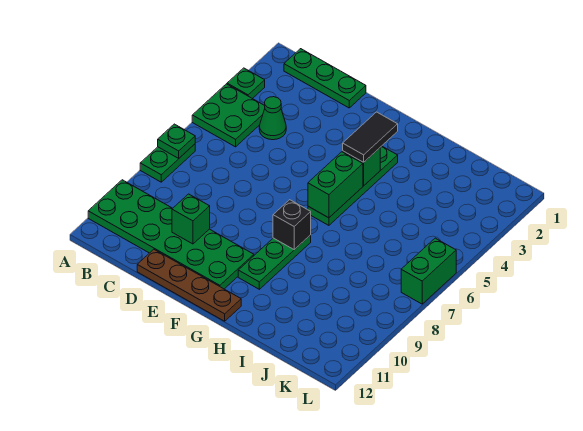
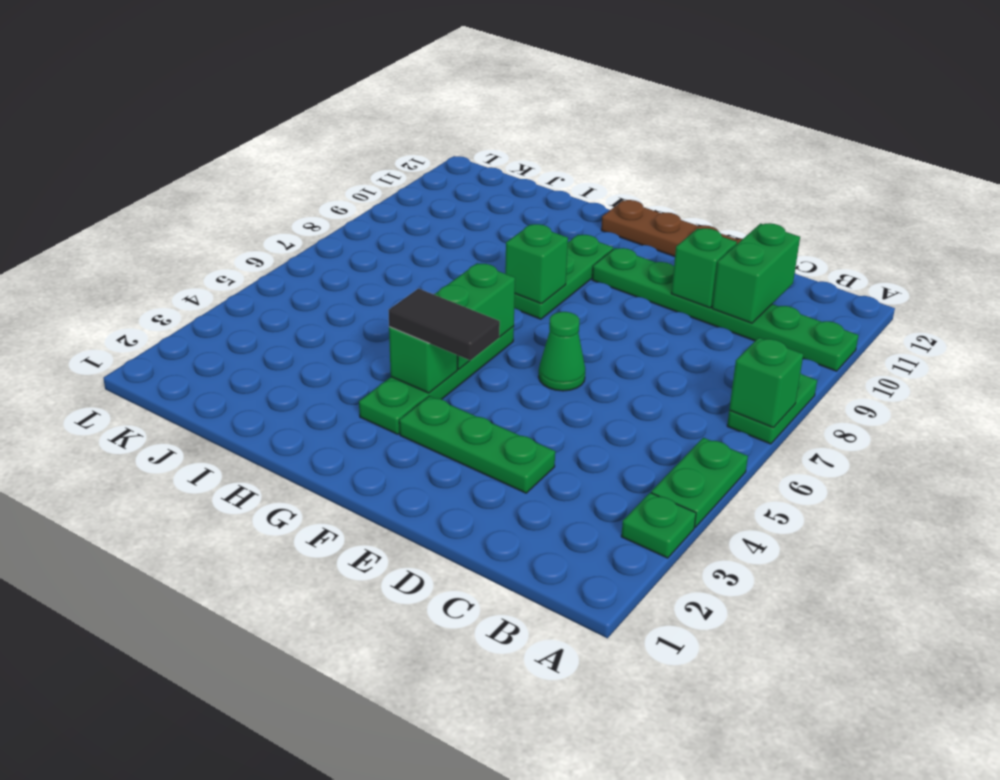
green plate A4:B5 level 1 -> green plate A4:A5 level 1
green plate A7 level 2 -> green brick A7 level 2
green plate A10:F11 level 1 -> green plate A10:F10 level 1
green plate B1:D1 level 1 -> green plate D3:F3 level 1
green cone C4 level 1 -> green cone E6 level 1
black tile G3:G4 level 3 -> black tile F4:G4 level 3
black brick G8 level 2 -> green brick G8 level 2
green brick L6:L7 level 1 -> green brick C10:C11 level 2

